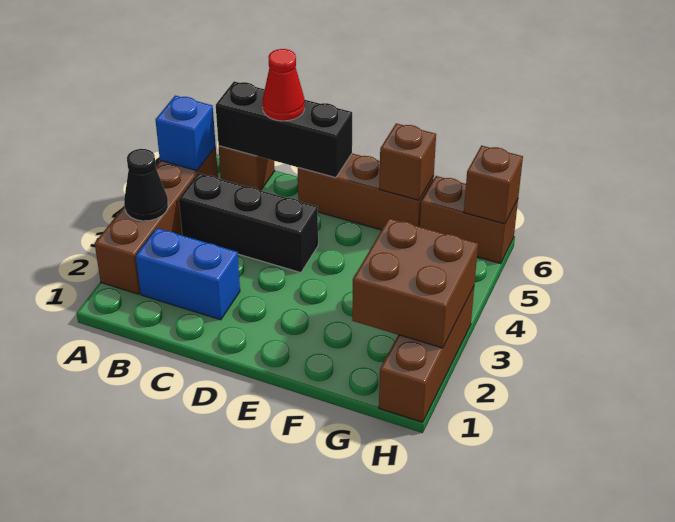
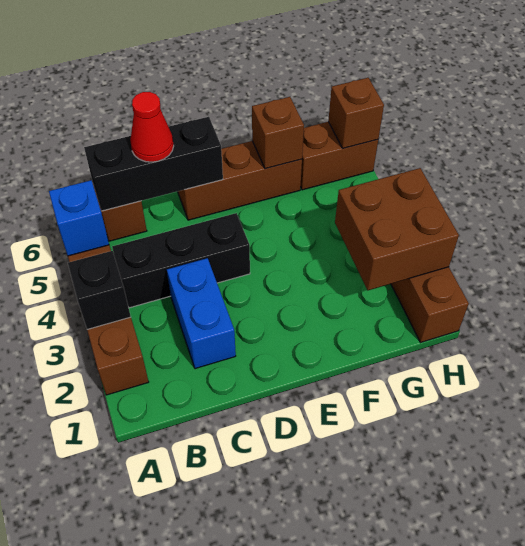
black cone A3 level 2 -> black brick A3 level 2
blue brick B2:C2 level 1 -> blue brick C2:C3 level 1

